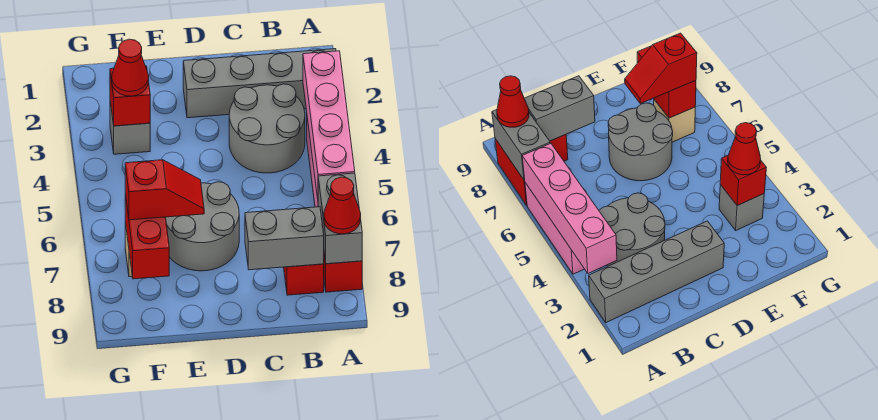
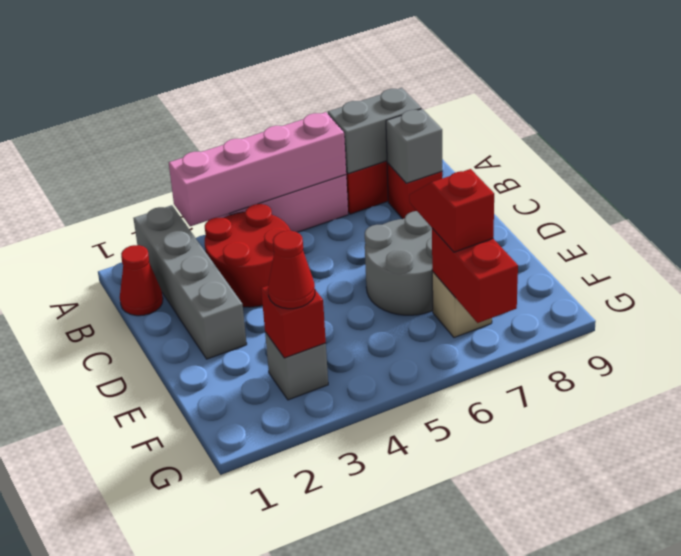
red cone A8 level 3 -> red cone B1 level 1
grey round brick B3:C4 level 1 -> red round brick B3:C4 level 1
grey brick B8:C8 level 2 -> grey brick B8 level 2
red brick F7:F8 level 2 -> red brick F7:G7 level 2

